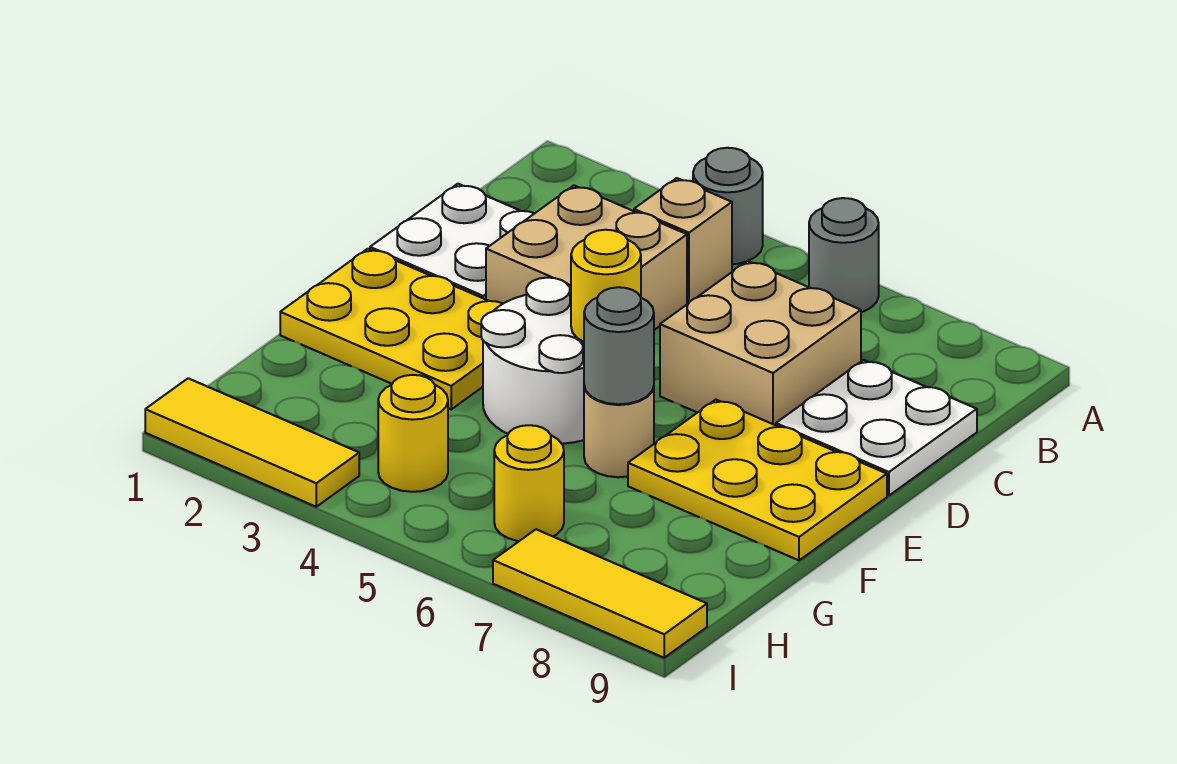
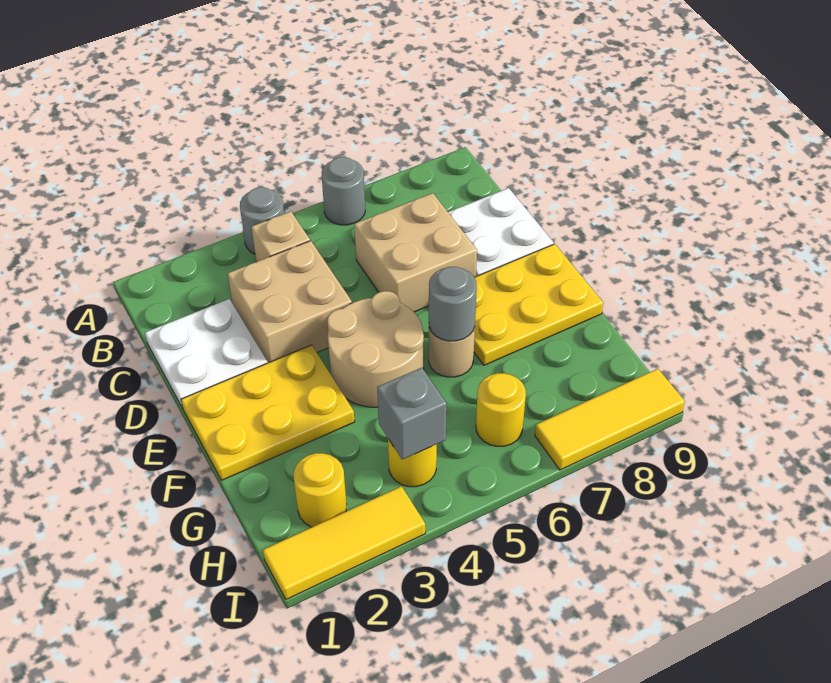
white round brick E4:F5 level 1 -> tan round brick E4:F5 level 1
yellow round brick E5 level 2 -> yellow round brick H2 level 1
none -> grey brick H4 level 2

